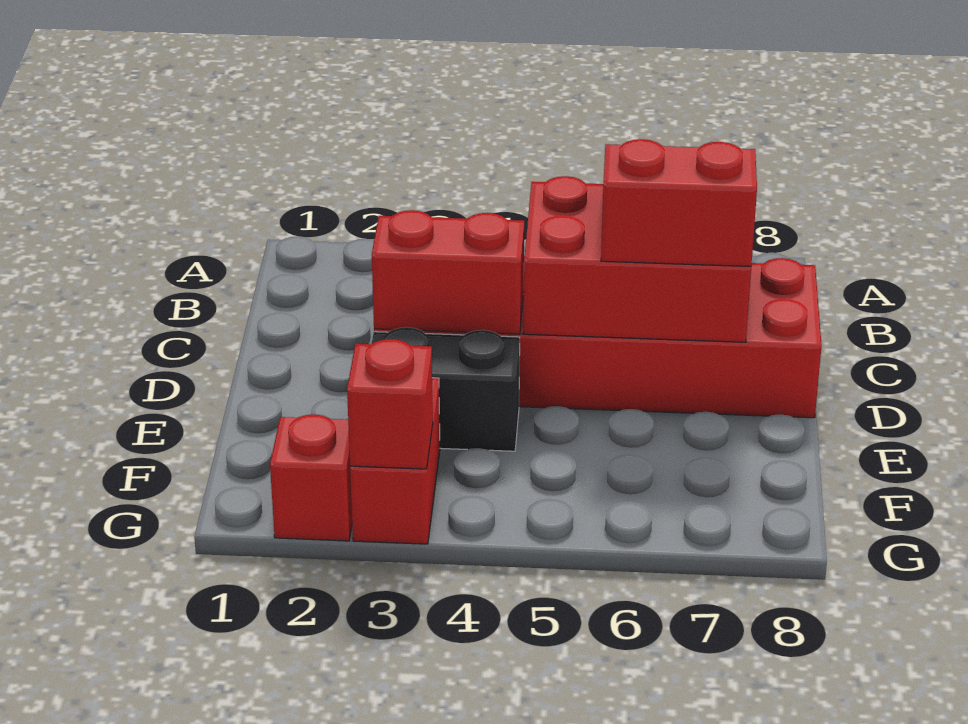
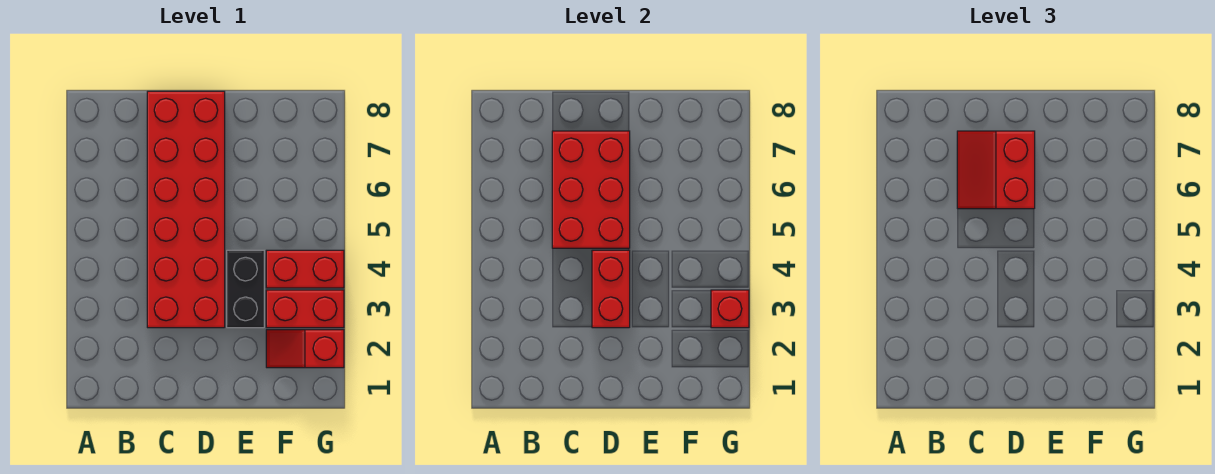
none -> red brick F4:G4 level 1

